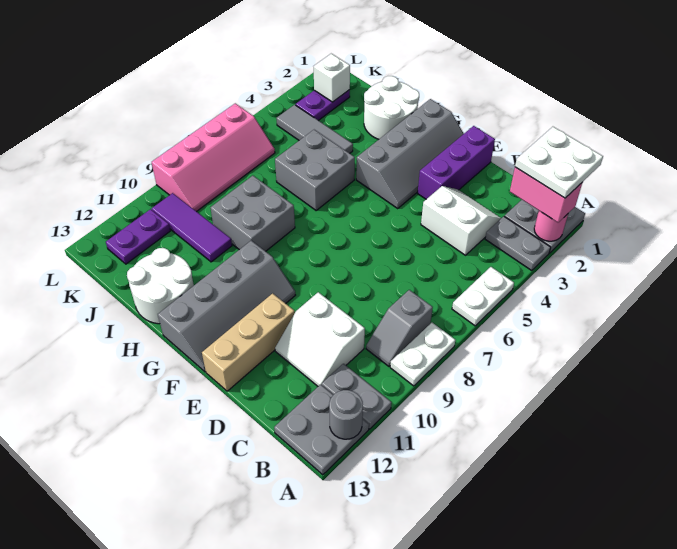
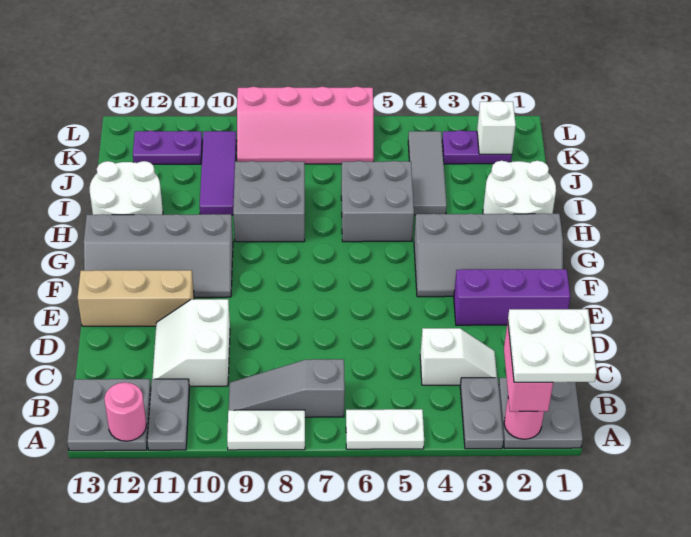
grey round brick A12 level 2 -> pink round brick A12 level 2
grey slope B8:B9 level 1 top 8 -> grey slope B7:B9 level 1 top 7
white slope C3:D4 level 1 top 4 -> white slope C3:C4 level 1 top 4

